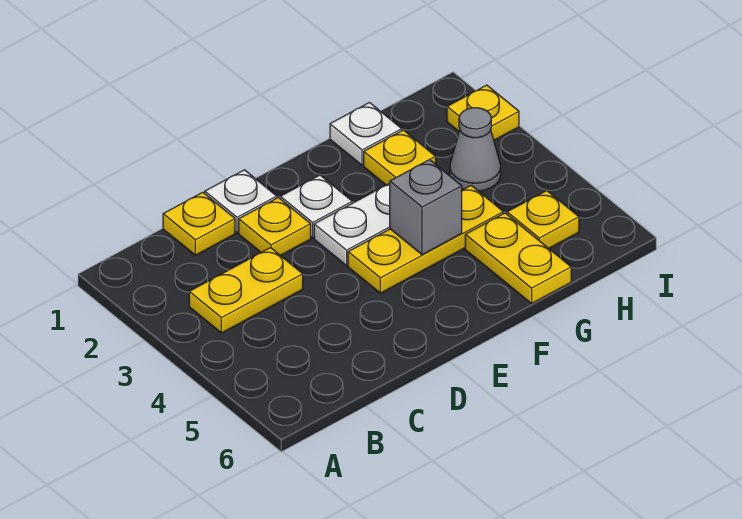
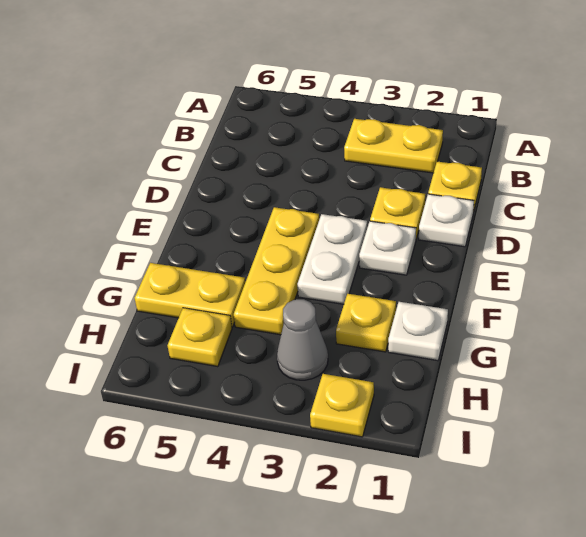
yellow plate B3:C3 level 1 -> yellow plate B2:B3 level 1
grey brick F4 level 2 -> none

